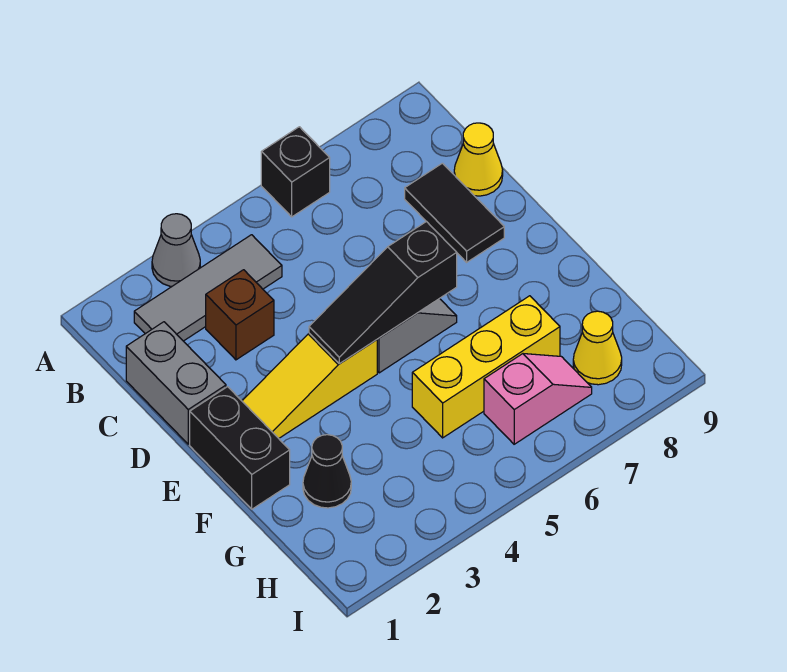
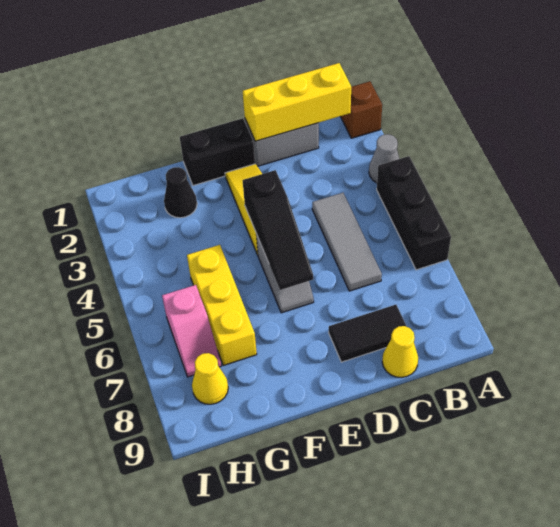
black brick A6 level 1 -> black brick A4:A6 level 1
none -> yellow brick B1:D1 level 2
grey tile B2:B4 level 1 -> grey tile C4:C6 level 1
brown brick C3 level 1 -> brown brick A1 level 1
black slope E4:E6 level 2 top 6 -> black slope E4:E6 level 2 top 4

